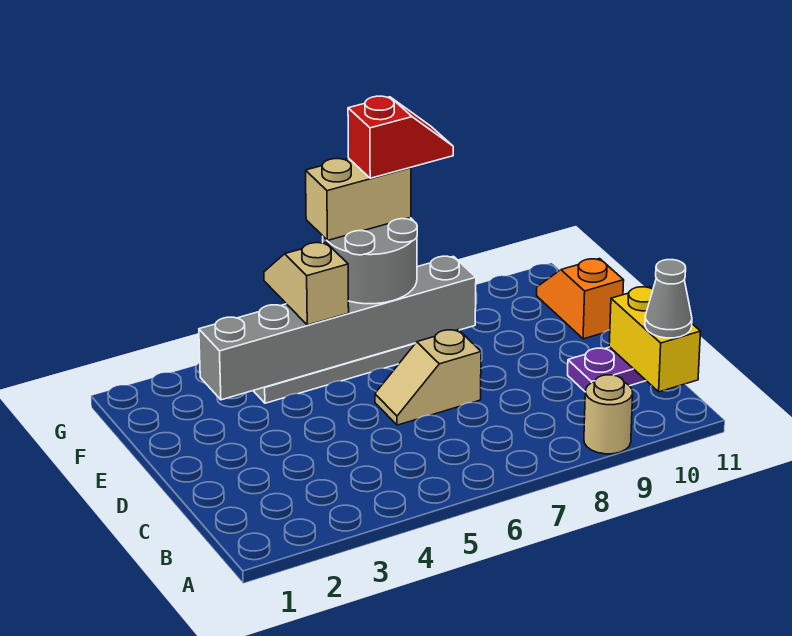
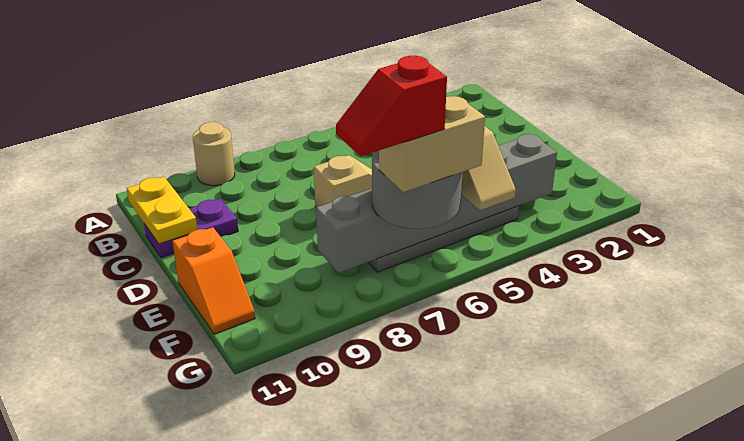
yellow brick B11:C11 level 2 -> yellow plate B11:C11 level 2
grey cone B11 level 3 -> none

